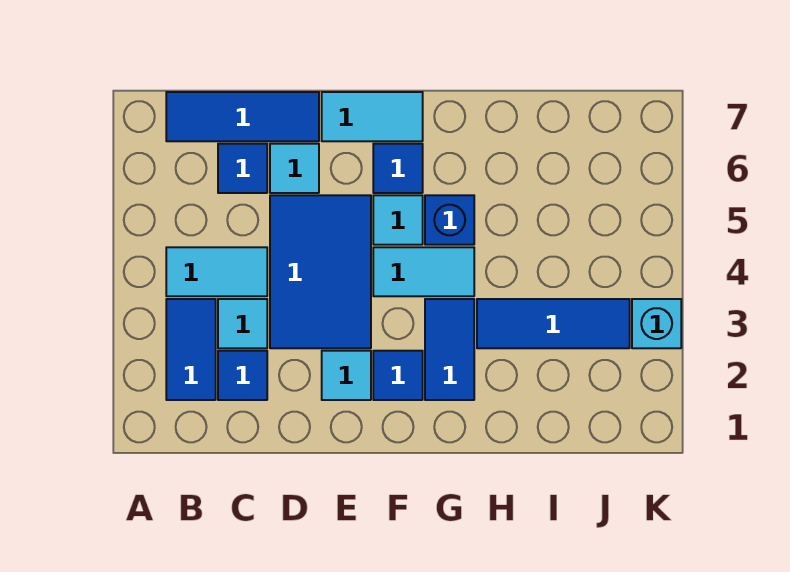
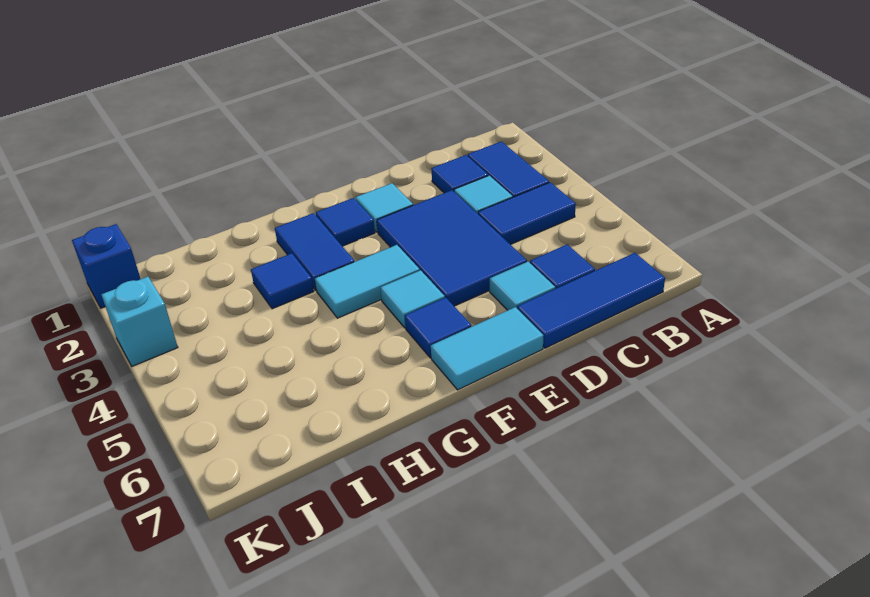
cyan tile B4:C4 level 1 -> blue tile B4:C4 level 1
blue brick G5 level 1 -> blue brick K1 level 1
blue tile H3:J3 level 1 -> blue tile H3 level 1

